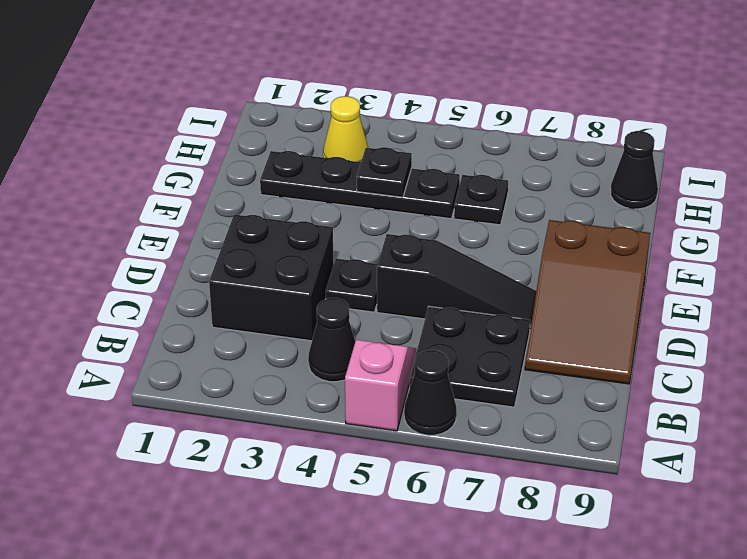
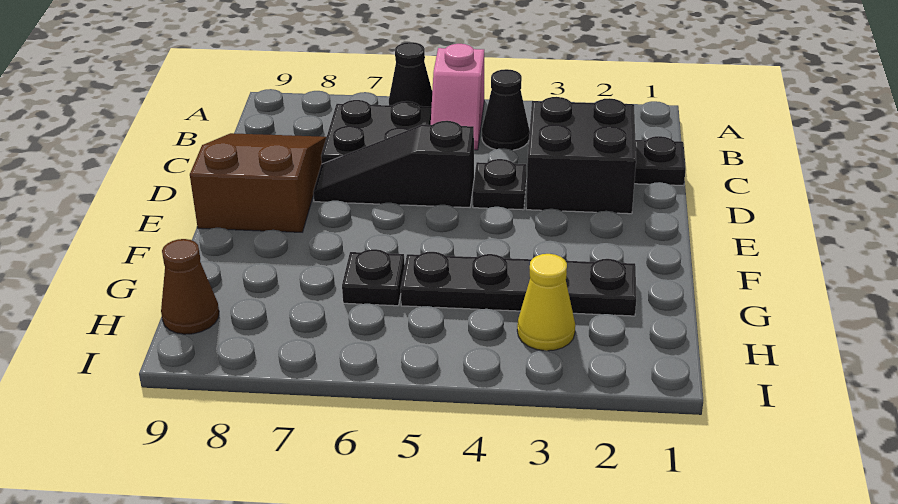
black plate G4 level 2 -> black plate C1 level 1
black cone H9 level 1 -> brown cone H9 level 1

